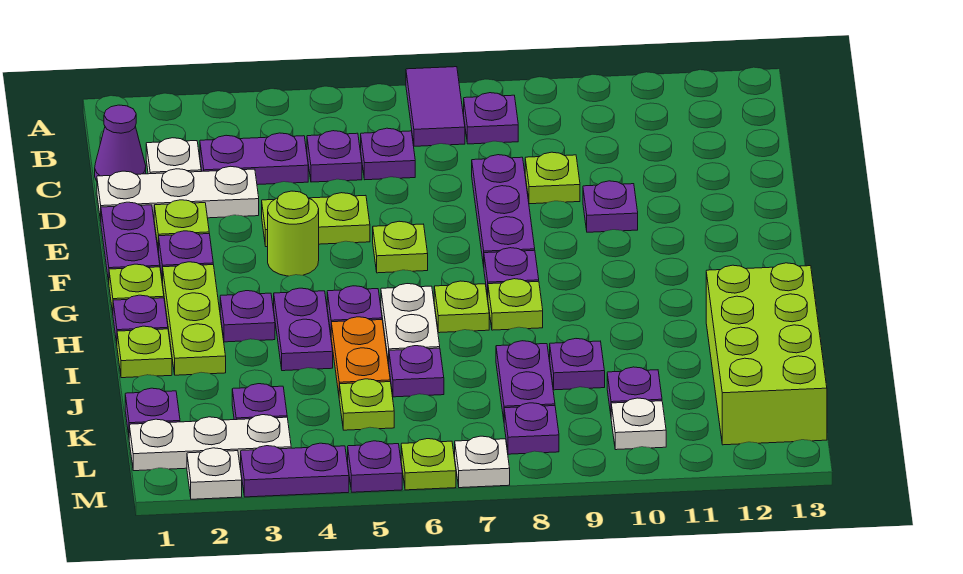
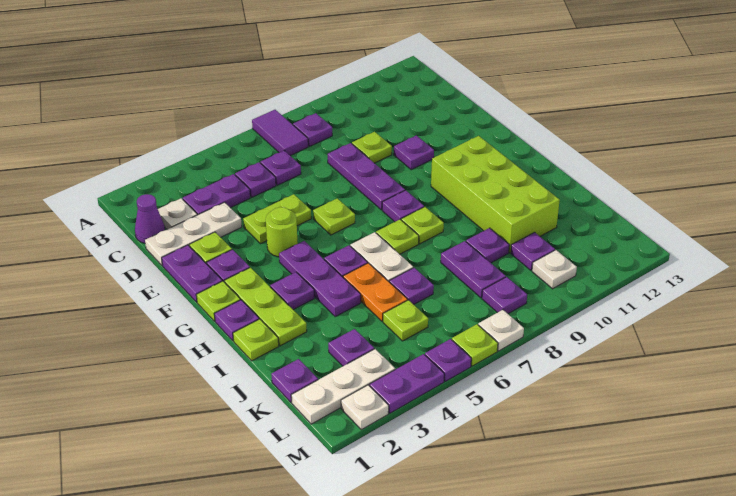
purple plate H4:I4 level 1 -> purple plate G4:I4 level 1
lime brick I12:L13 level 1 -> lime brick G10:J11 level 1

